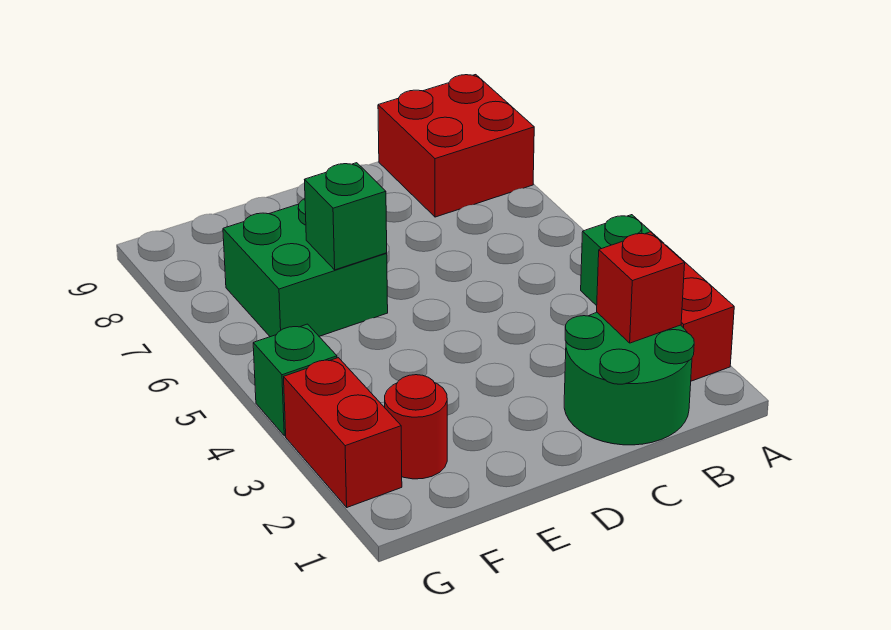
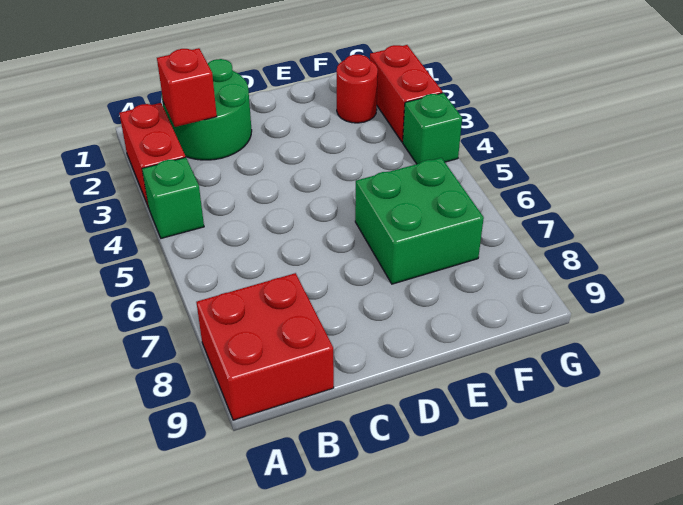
green brick E6 level 2 -> none

